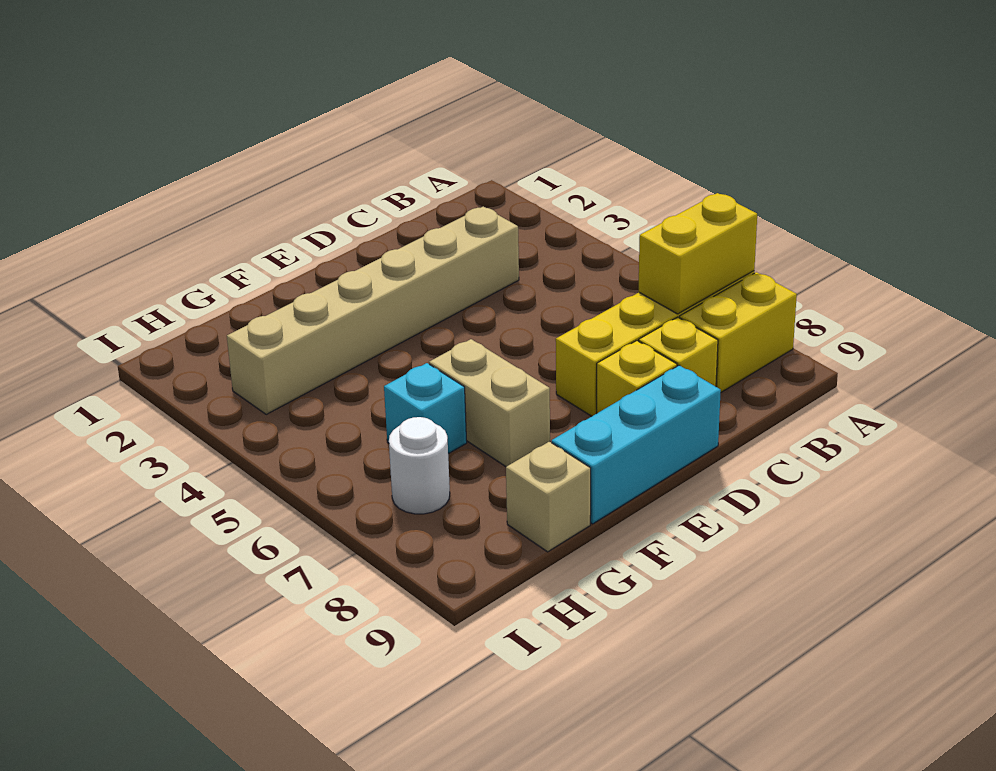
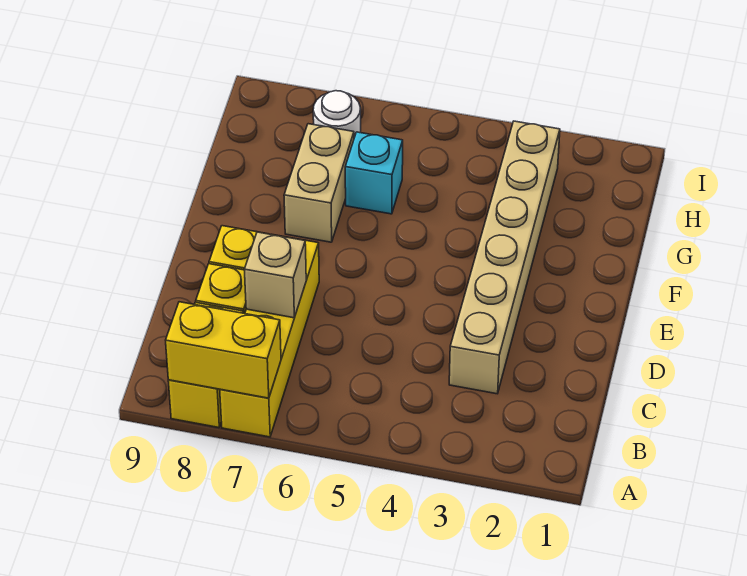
yellow brick A7:B7 level 2 -> yellow brick A7:A8 level 2
cyan brick D9:F9 level 1 -> none
tan brick F6:F7 level 1 -> tan brick F7:G7 level 1
tan brick G9 level 1 -> tan brick C7 level 2

